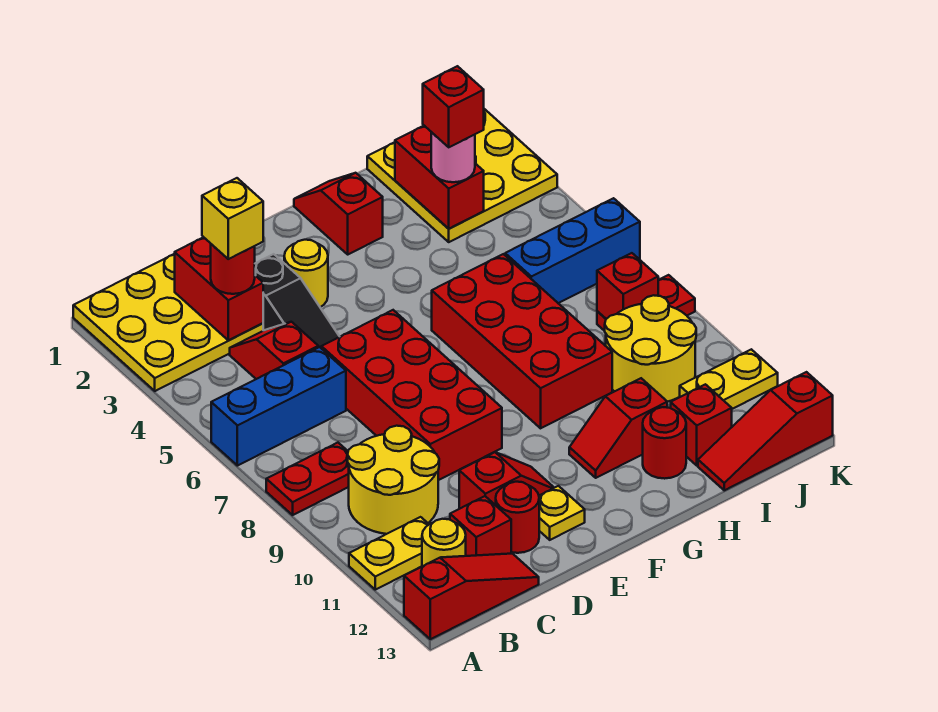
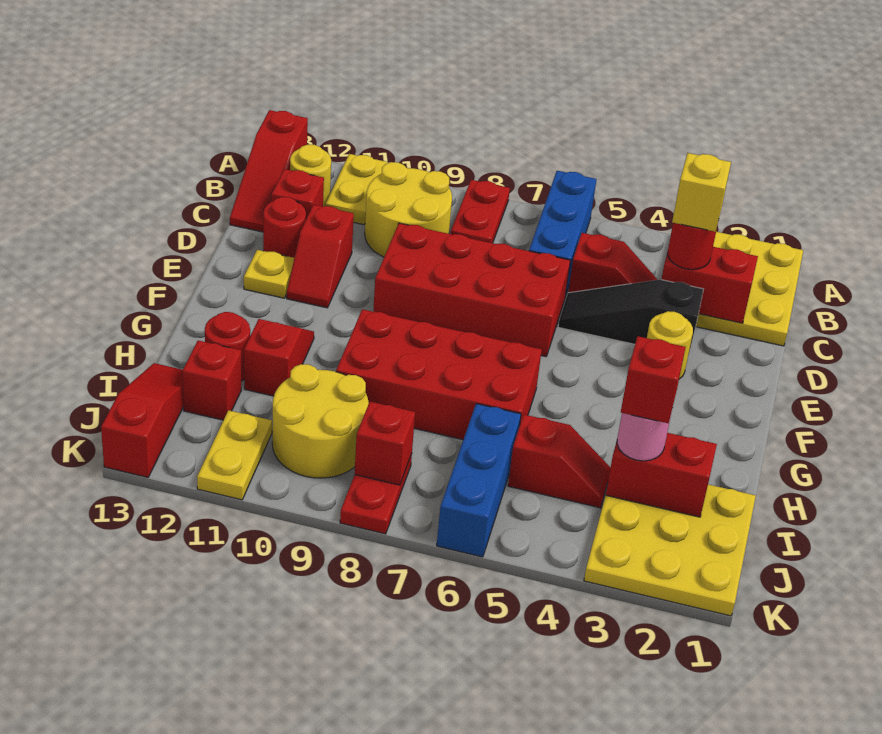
red slope G1:G2 level 1 top 2 -> red slope I4:I5 level 1 top 5

